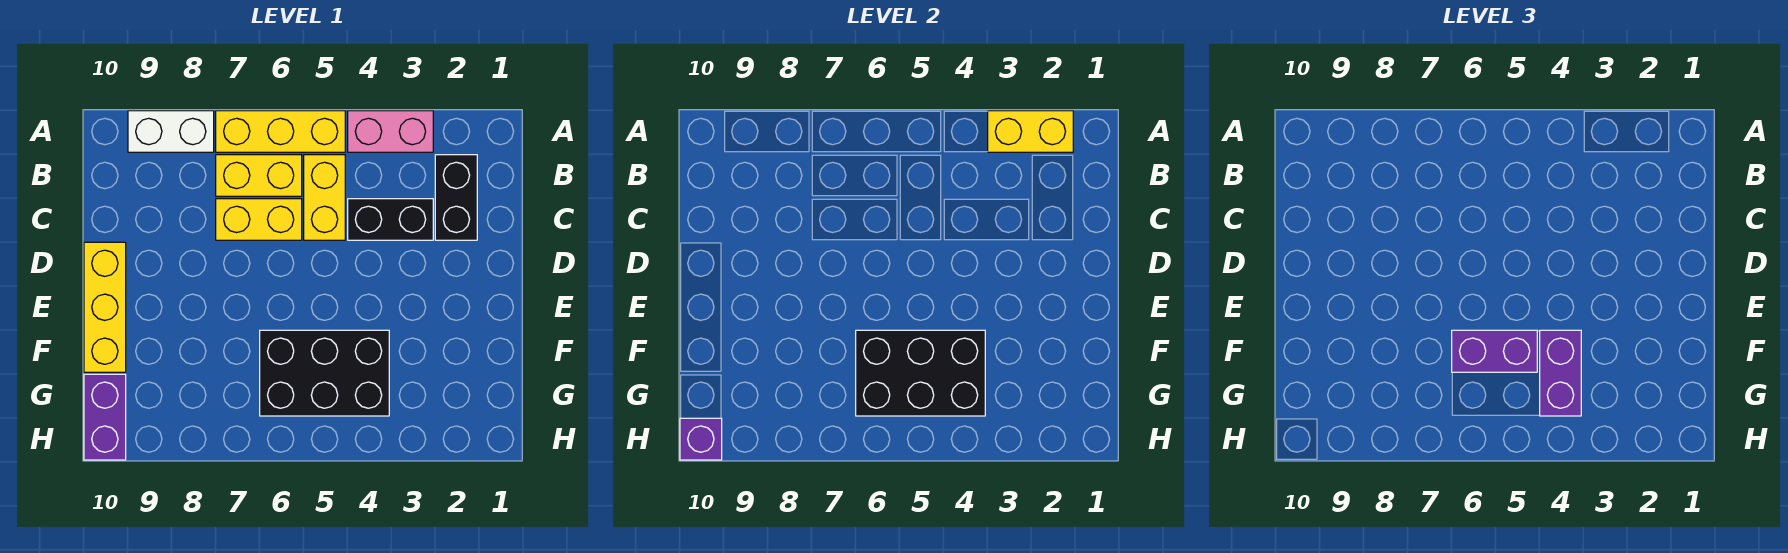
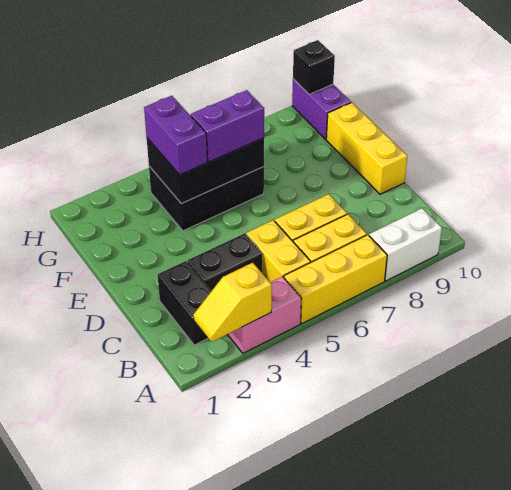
yellow brick A2:A3 level 2 -> yellow slope A2:A3 level 2 top 3
purple brick H10 level 2 -> black brick H10 level 2

